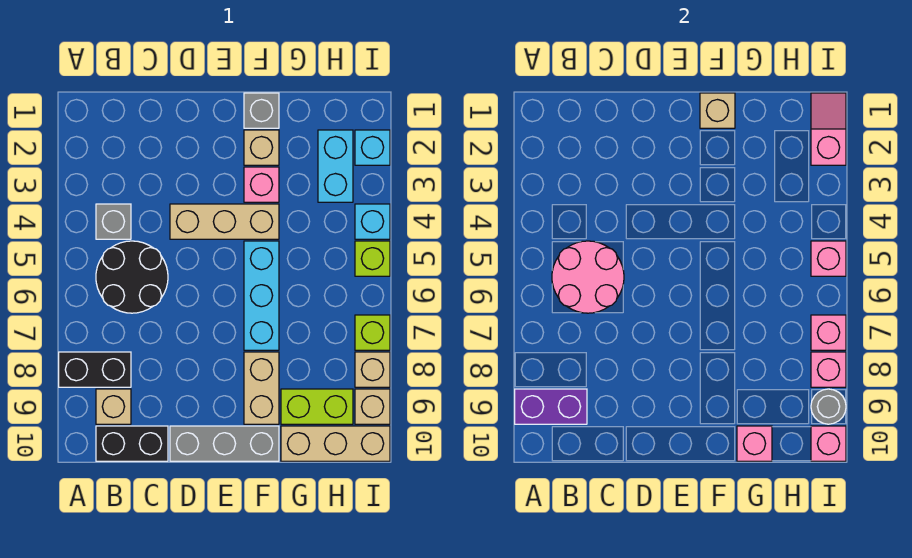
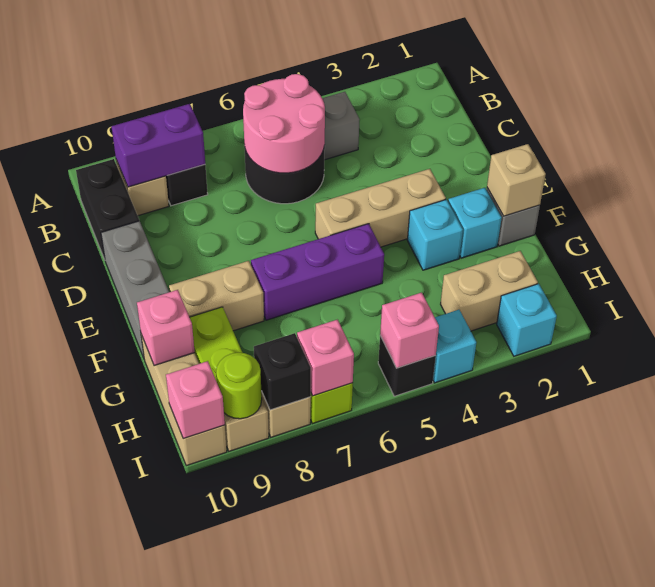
purple brick A9:B9 level 2 -> purple brick B8:B9 level 2
tan brick D4:F4 level 1 -> tan brick E3:E5 level 1
tan brick F2 level 1 -> cyan brick F2 level 1
pink brick F3 level 1 -> cyan brick F3 level 1
cyan brick F5:F7 level 1 -> purple brick F5:F7 level 1
cyan brick H2:H3 level 1 -> tan brick H2:H3 level 1
pink slope I1:I2 level 2 top 2 -> none
lime brick I5 level 1 -> black brick I5 level 1
pink brick I8 level 2 -> black brick I8 level 2
grey round brick I9 level 2 -> lime round brick I9 level 2

